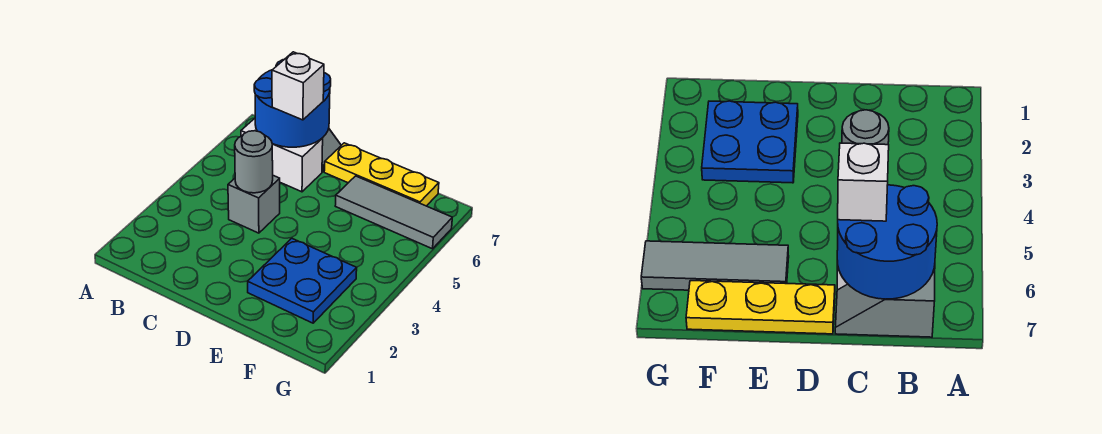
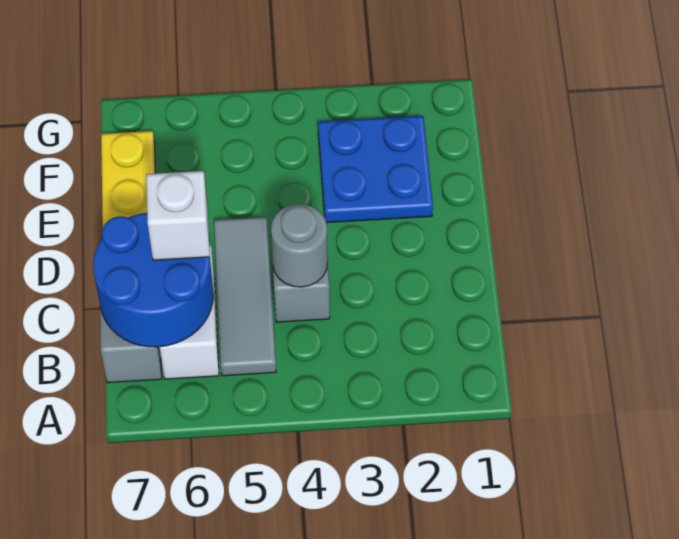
grey tile E6:G6 level 1 -> grey tile B5:D5 level 1

